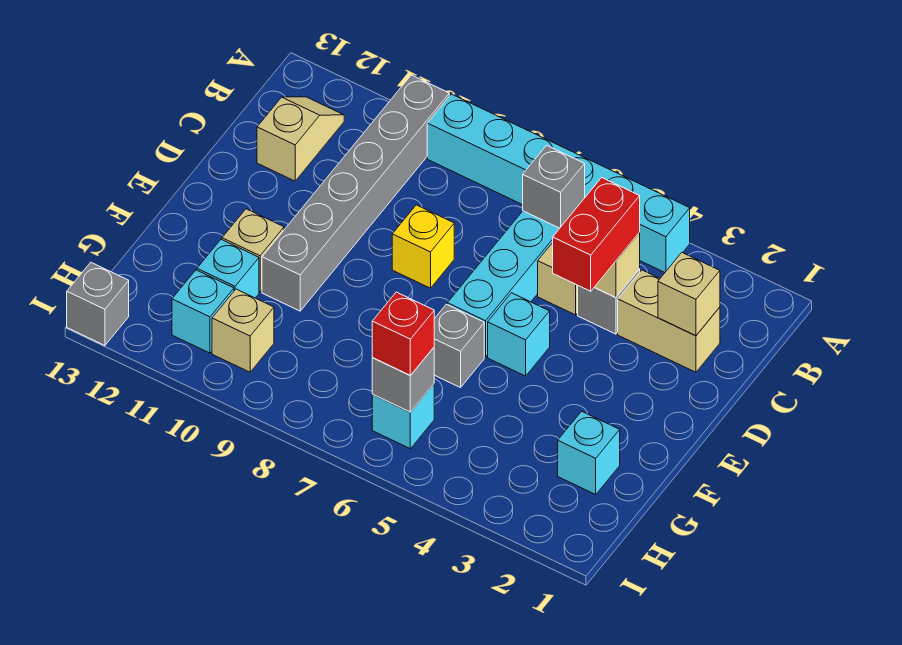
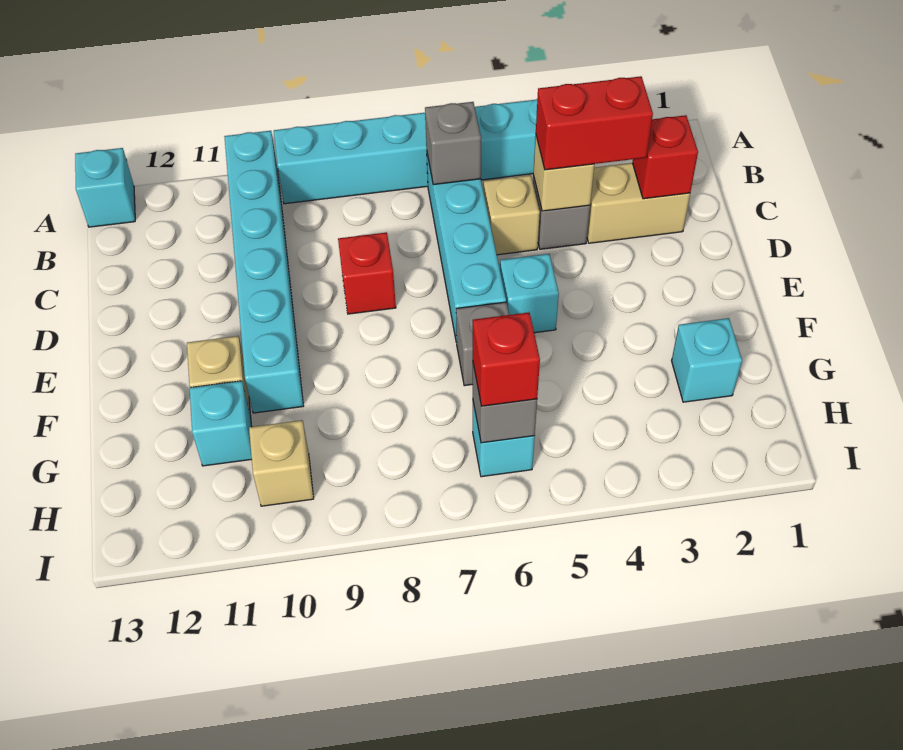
grey brick A10:F10 level 1 -> cyan brick A10:F10 level 1
tan slope B12:C12 level 1 top C -> none
tan brick C2 level 2 -> red brick C2 level 2
red brick C4:D4 level 3 -> red brick C3:C4 level 3
yellow brick D8 level 1 -> red brick D8 level 1
cyan brick H11 level 1 -> cyan brick A13 level 1
grey brick I13 level 1 -> none

